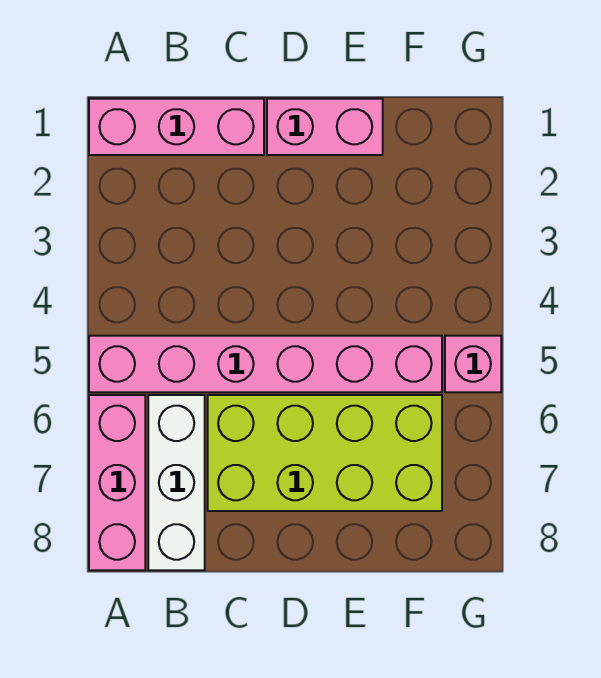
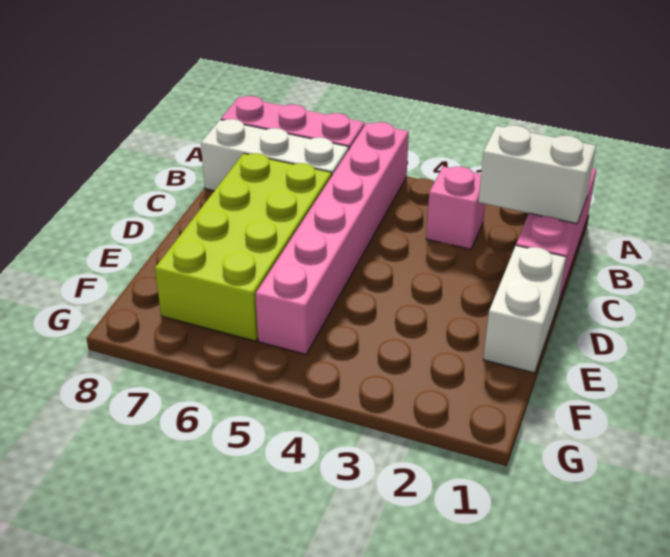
none -> white brick B1:B2 level 2
pink brick D1:E1 level 1 -> white brick D1:E1 level 1
pink brick G5 level 1 -> pink brick B3 level 1

